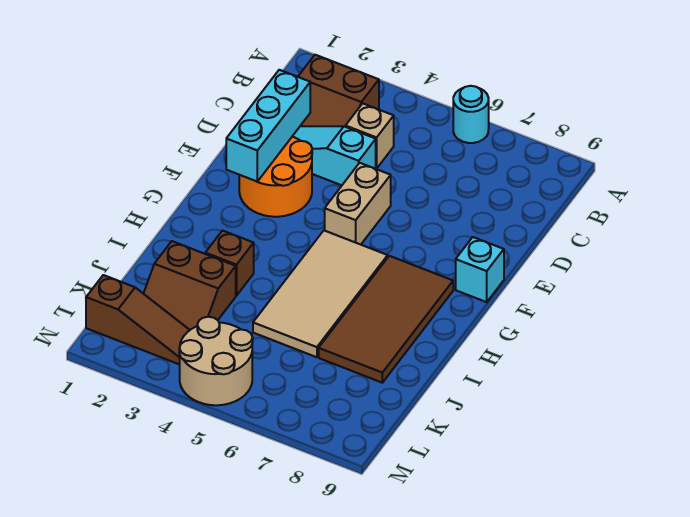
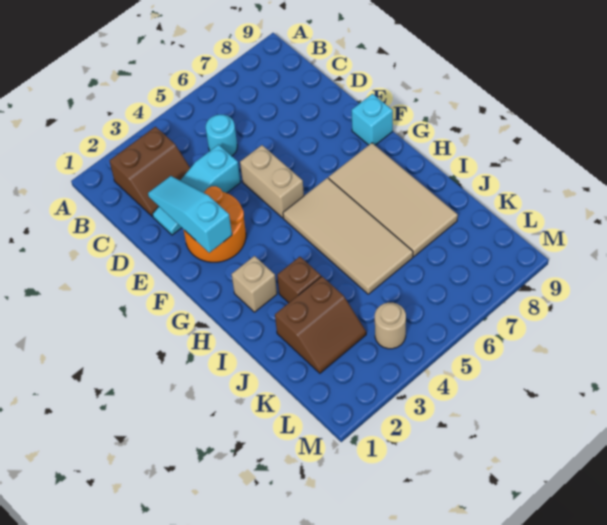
cyan round brick A6 level 1 -> cyan round brick C5 level 1
tan brick C4 level 1 -> tan brick H2 level 1
cyan brick D2:F2 level 2 -> cyan slope D2:F2 level 2 top F
brown tile G7:J8 level 1 -> tan tile G7:J8 level 1
brown slope L1:L3 level 1 top 1 -> none
tan round brick L4:M5 level 1 -> tan round brick L4 level 1

